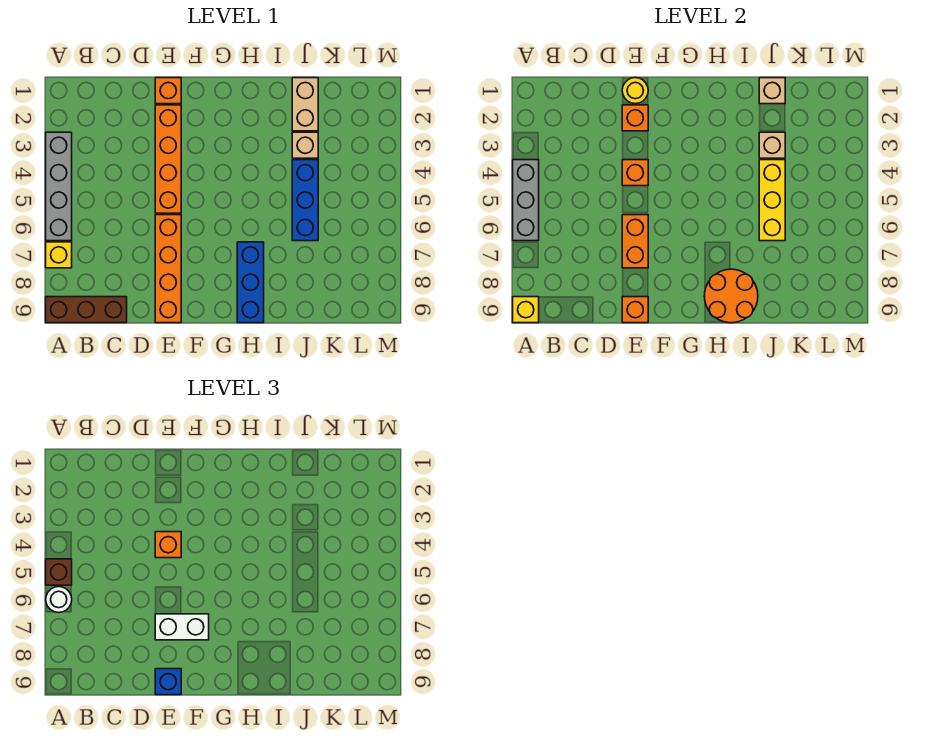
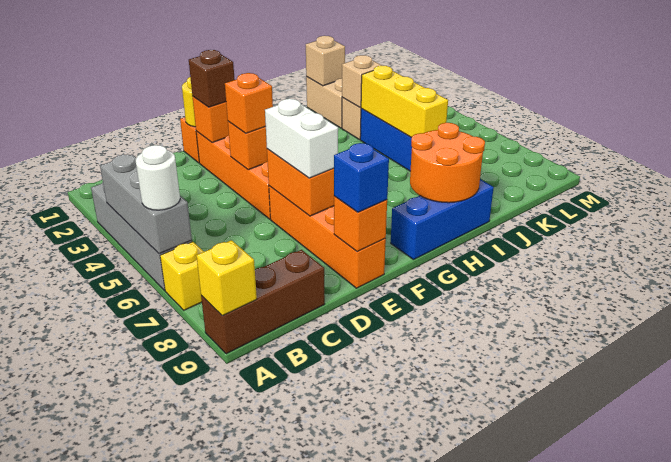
brown brick A5 level 3 -> brown brick E2 level 3
white brick E7:F7 level 3 -> white brick E6:E7 level 3
blue brick H7:H9 level 1 -> blue brick G9:I9 level 1

